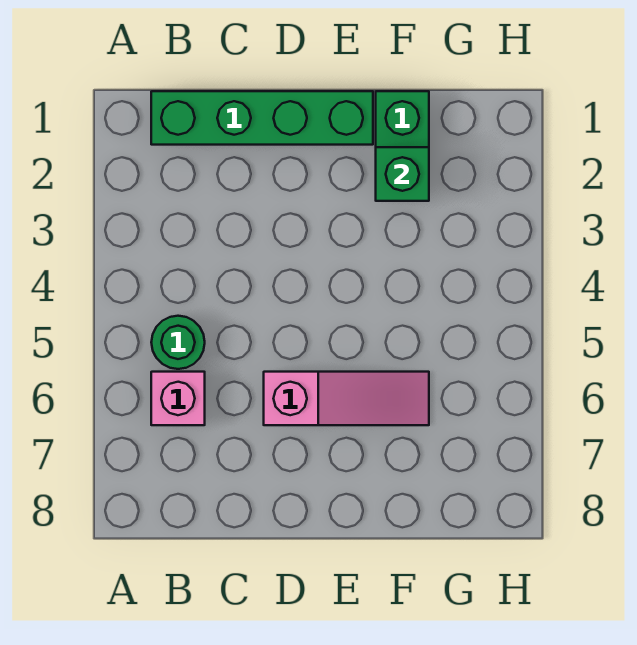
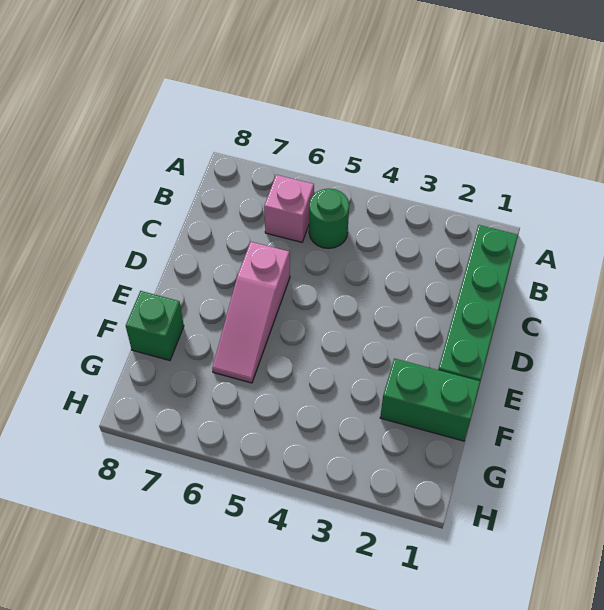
green brick F2 level 2 -> green brick F8 level 1

